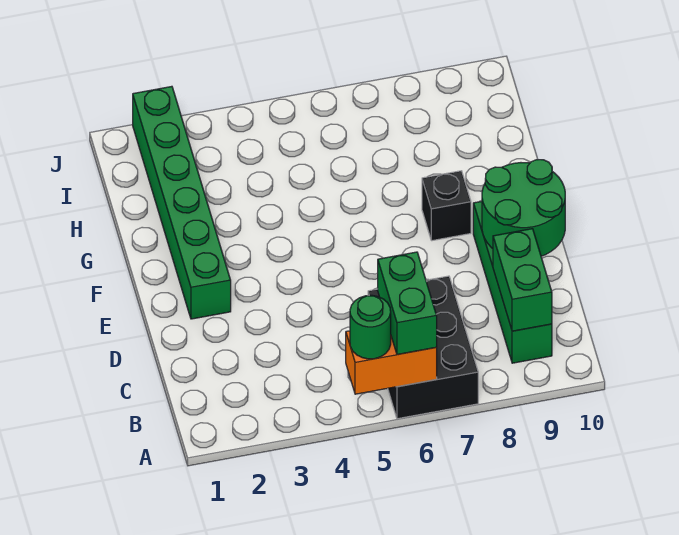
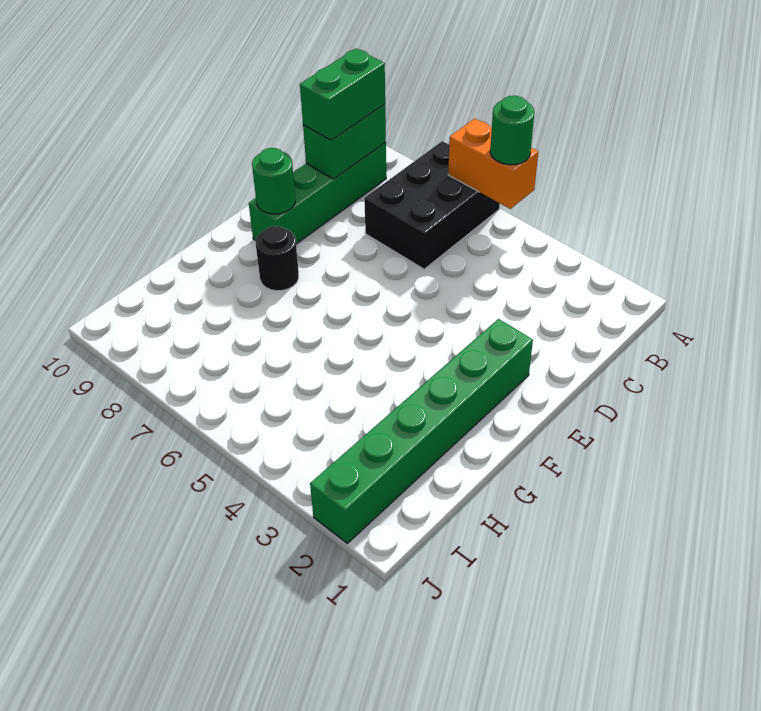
green brick A6:B6 level 3 -> green brick B9:C9 level 3
green round brick D9:E10 level 2 -> green round brick E9 level 2
black brick F8 level 1 -> black round brick F8 level 1

